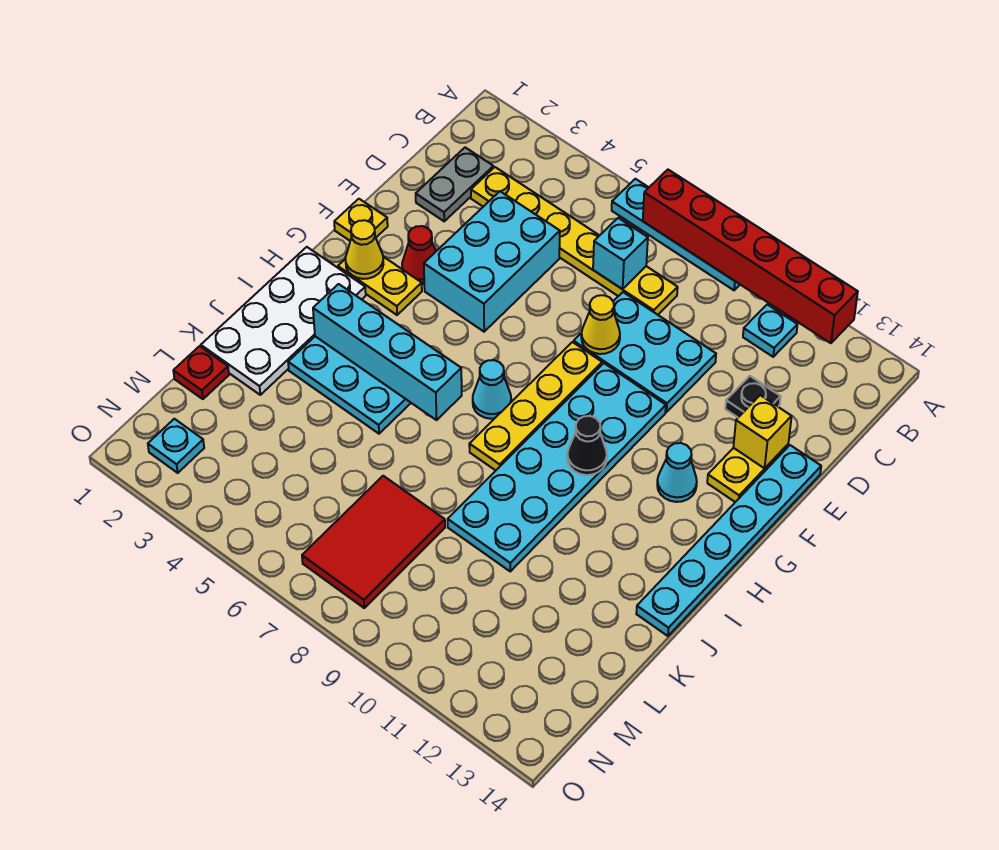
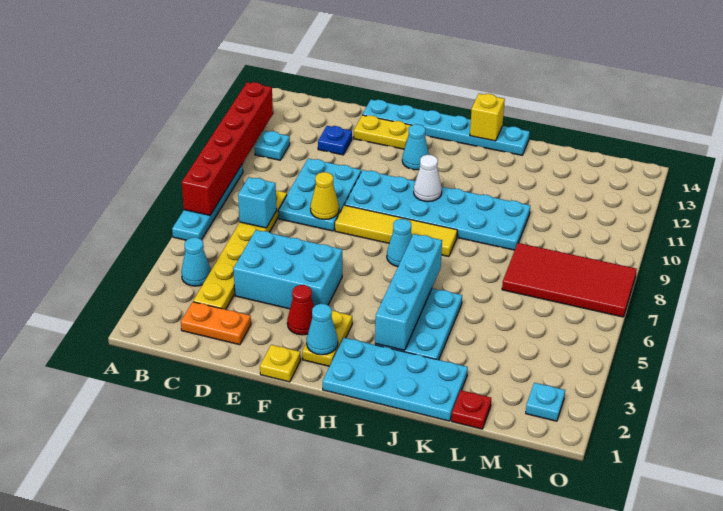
none -> cyan cone B4 level 1
grey plate C2:D2 level 1 -> orange plate C2:D2 level 1
black plate D12 level 1 -> blue plate D12 level 1
yellow brick E13 level 2 -> yellow brick I14 level 2
yellow plate F8:I8 level 1 -> yellow tile F8:I8 level 1
yellow cone G2 level 2 -> cyan cone G2 level 2
white plate H1:K2 level 1 -> cyan plate H1:K2 level 1
black cone H10 level 2 -> white cone H10 level 2
red tile L7:N8 level 1 -> red tile L7:O8 level 1

